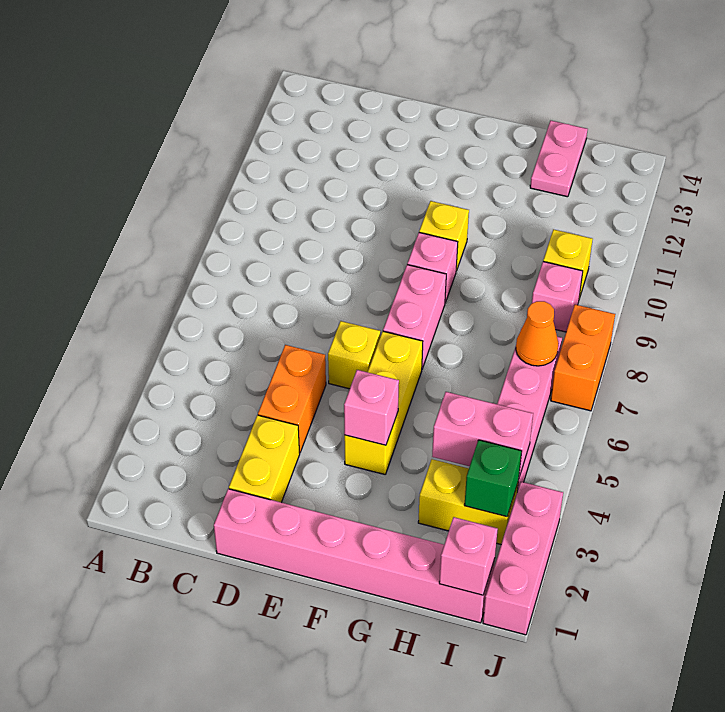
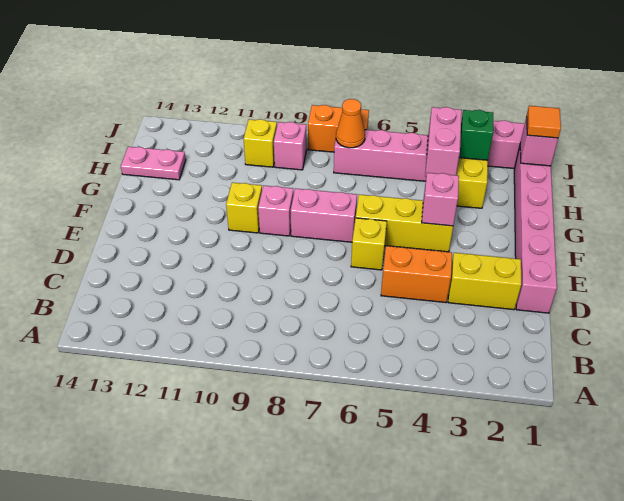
none -> orange tile I1 level 3

